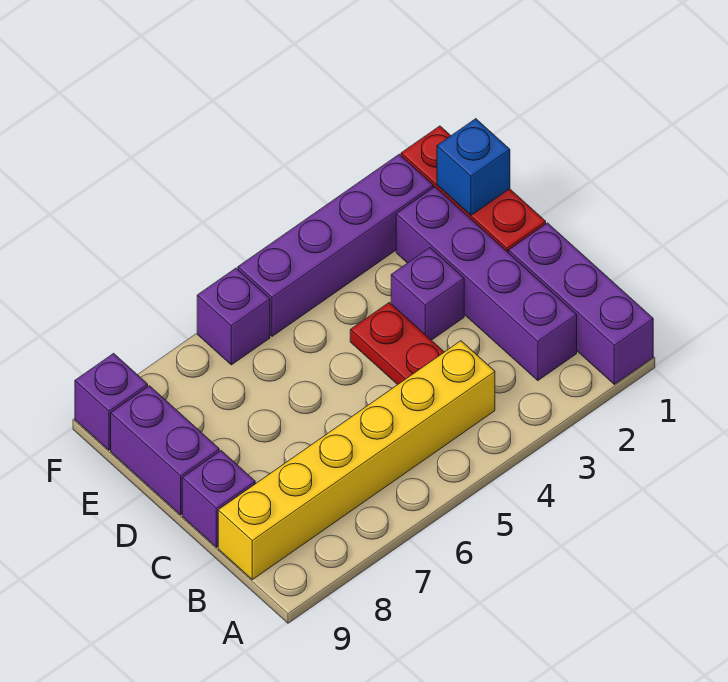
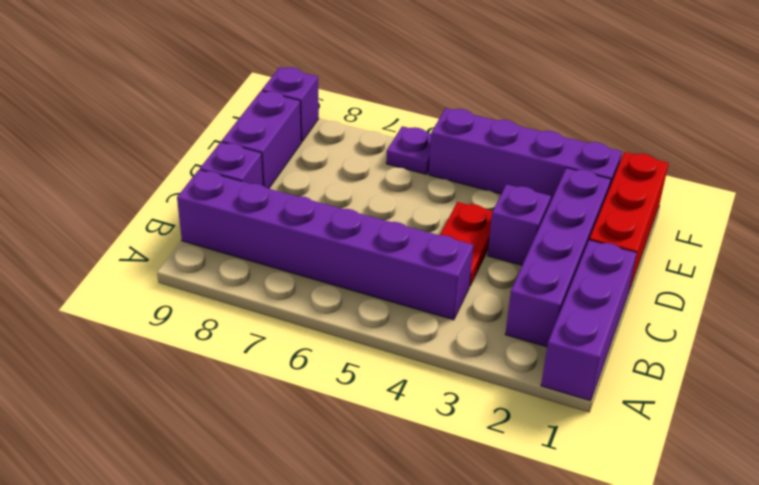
yellow brick B4:B9 level 1 -> purple brick B4:B9 level 1
blue brick E1 level 2 -> none
purple brick F6 level 1 -> purple plate F6 level 1

